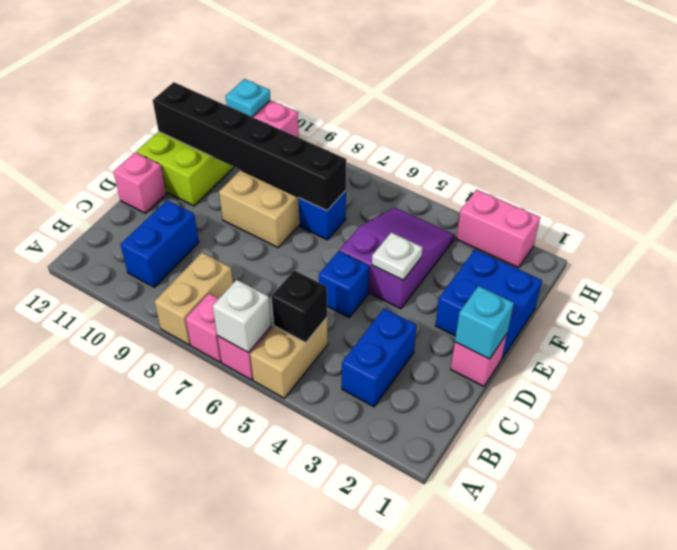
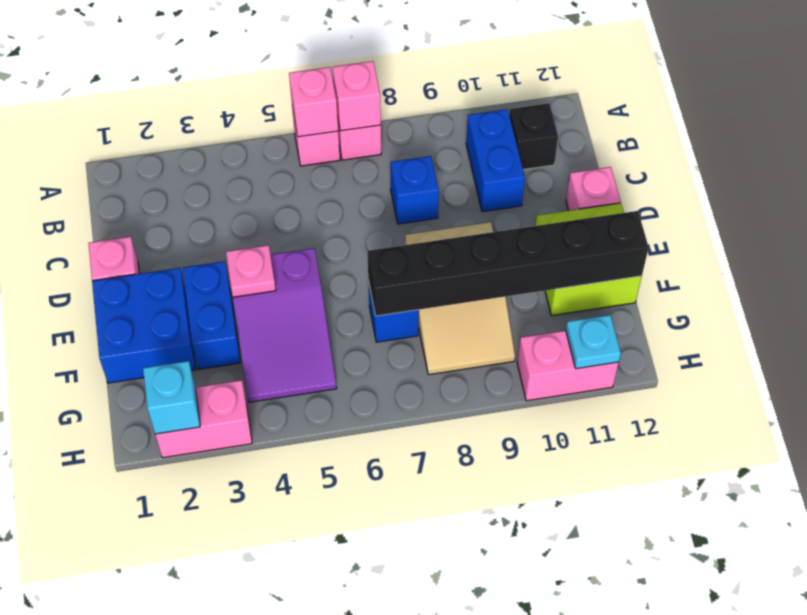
tan brick A5:B5 level 1 -> none
white brick A6 level 2 -> pink brick A6 level 2
none -> pink brick A7 level 2
tan brick A8:B8 level 1 -> none
blue brick B3:C3 level 1 -> blue brick E3:F3 level 1
black brick B5 level 2 -> black brick B11 level 1
cyan brick D1 level 2 -> cyan brick H2 level 2
blue brick D5 level 1 -> blue brick C8 level 1
white plate E4 level 2 -> pink plate E4 level 2

